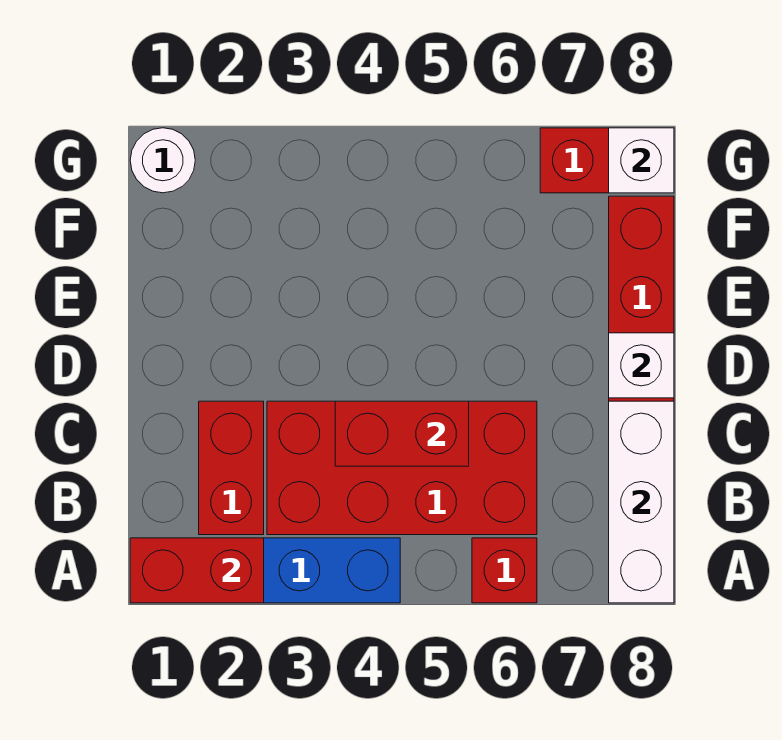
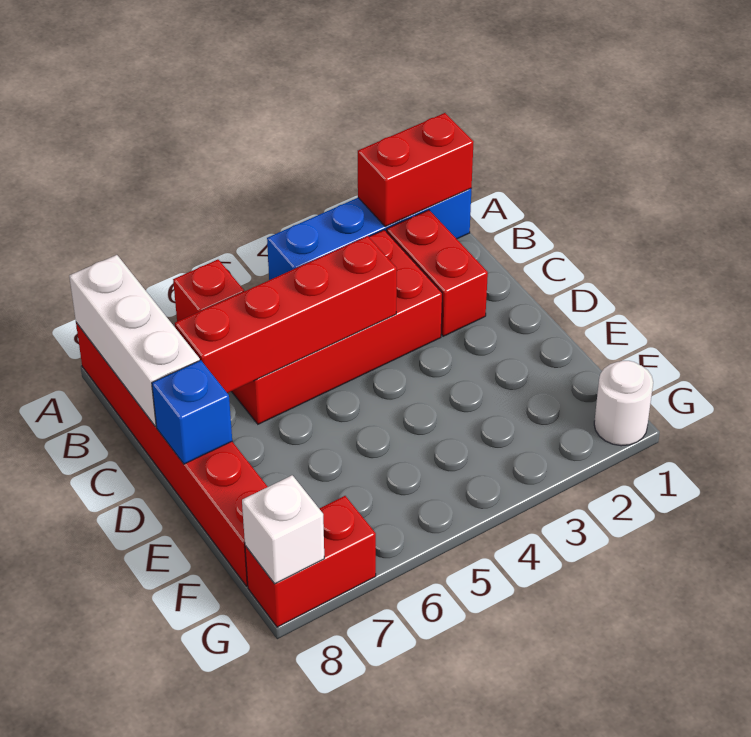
red brick C4:C5 level 2 -> red brick C4:C7 level 2
white brick D8 level 2 -> blue brick D8 level 2

